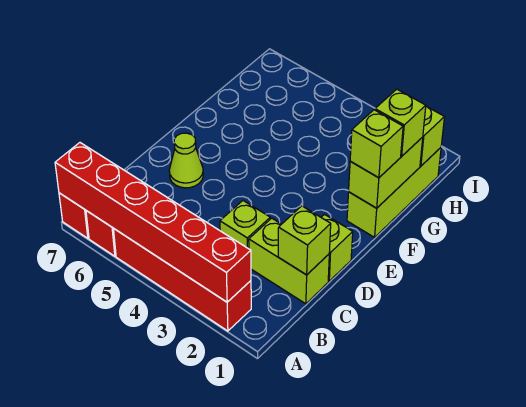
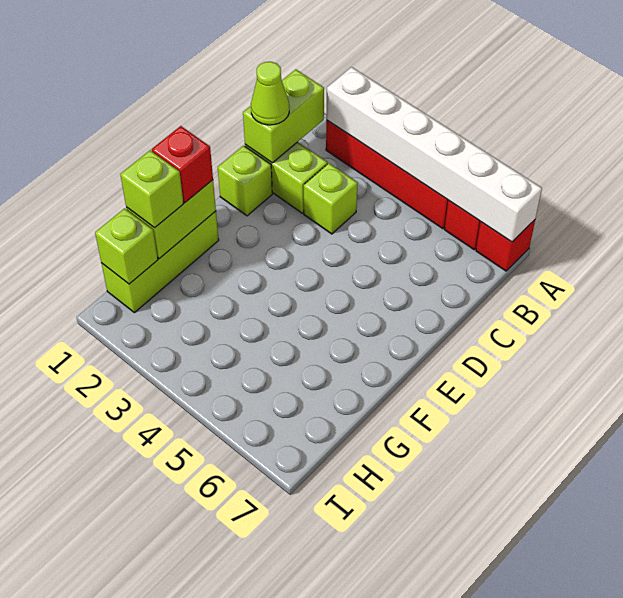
red brick A2:A7 level 2 -> white brick A2:A7 level 2
lime brick C1 level 2 -> lime brick B1:C1 level 2
lime cone D6 level 1 -> lime cone C1 level 3
lime brick F1 level 3 -> red brick F1 level 3

